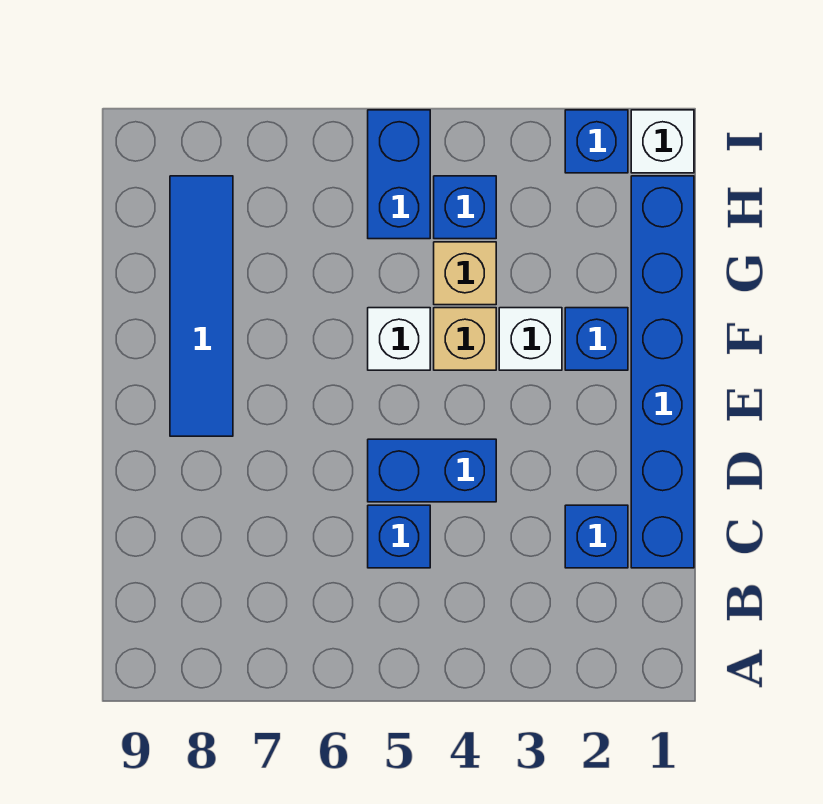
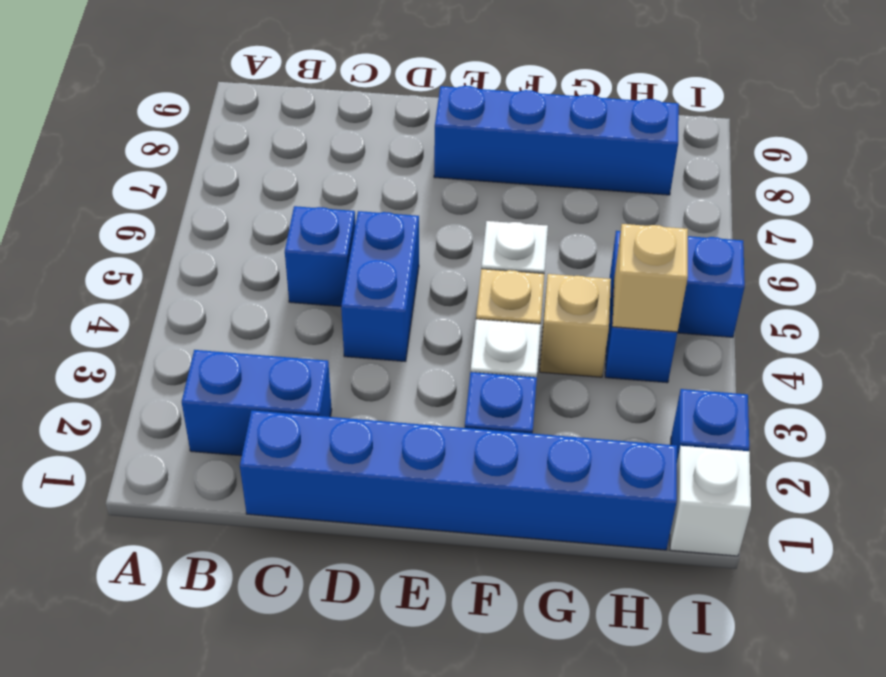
blue brick C2 level 1 -> blue brick B2:C2 level 1
blue tile E8:H8 level 1 -> blue brick E8:H8 level 1
none -> tan brick H4 level 2

